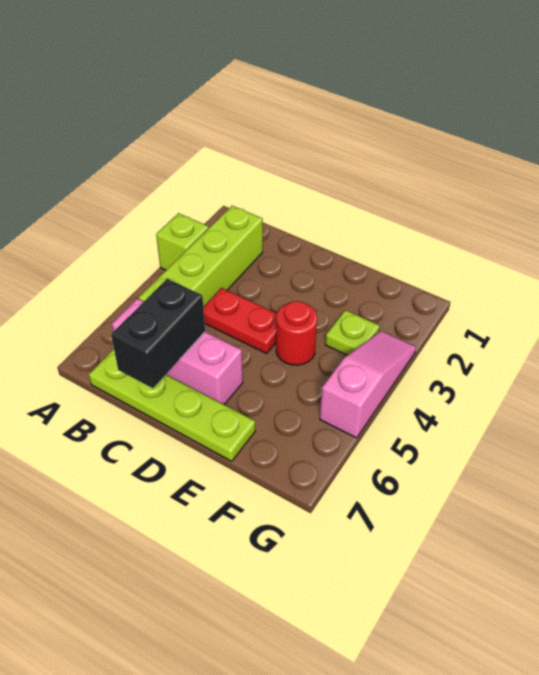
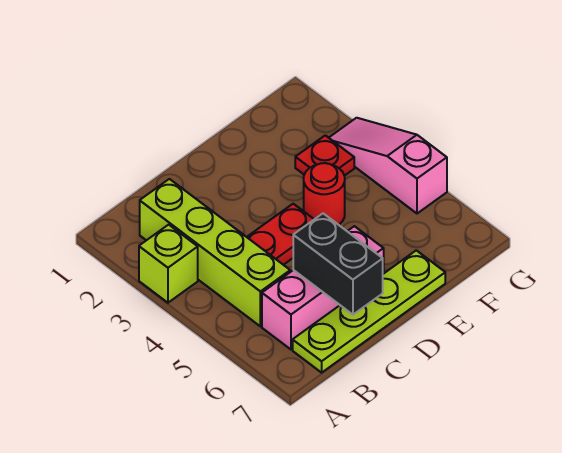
lime plate F3 level 1 -> red plate F3 level 1

